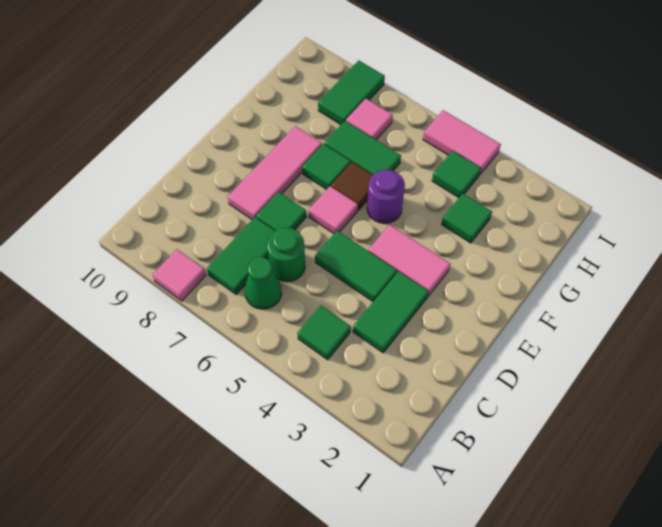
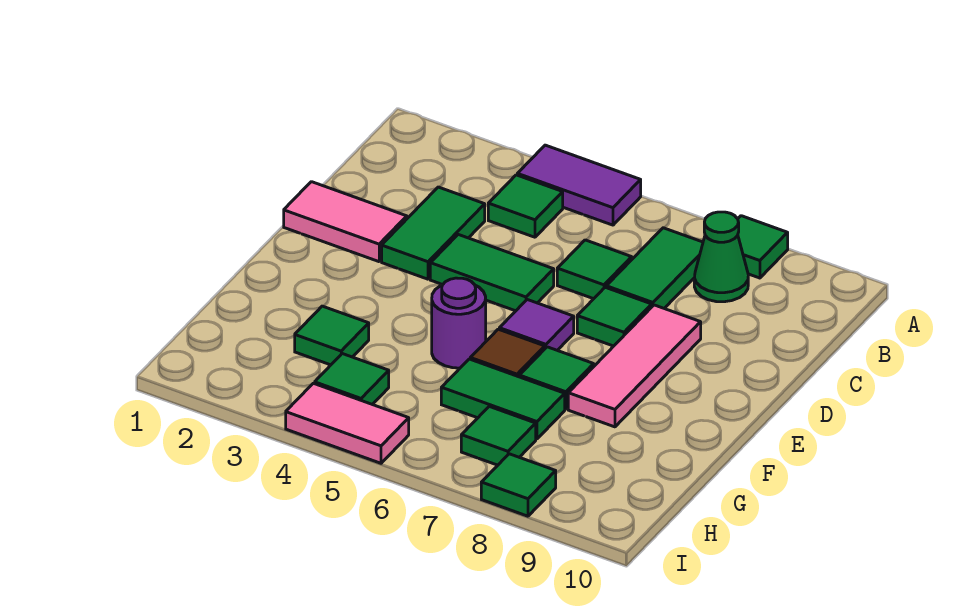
none -> purple tile A4:A5 level 1
pink tile A8 level 1 -> green tile A8 level 1
green cone B6 level 1 -> green cone B8 level 1
green round brick C6 level 1 -> green tile C6 level 1
pink tile E3:E4 level 1 -> pink tile D1:D2 level 1
pink tile E6 level 1 -> purple tile E6 level 1
pink tile H7 level 1 -> green tile H7 level 1
green tile H8:I8 level 1 -> green tile I8 level 1

